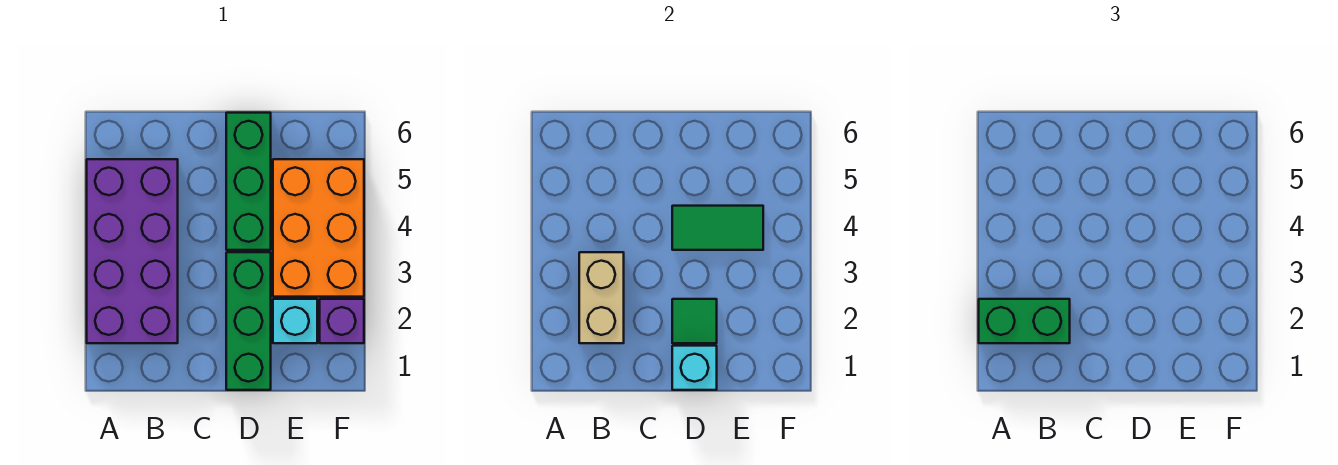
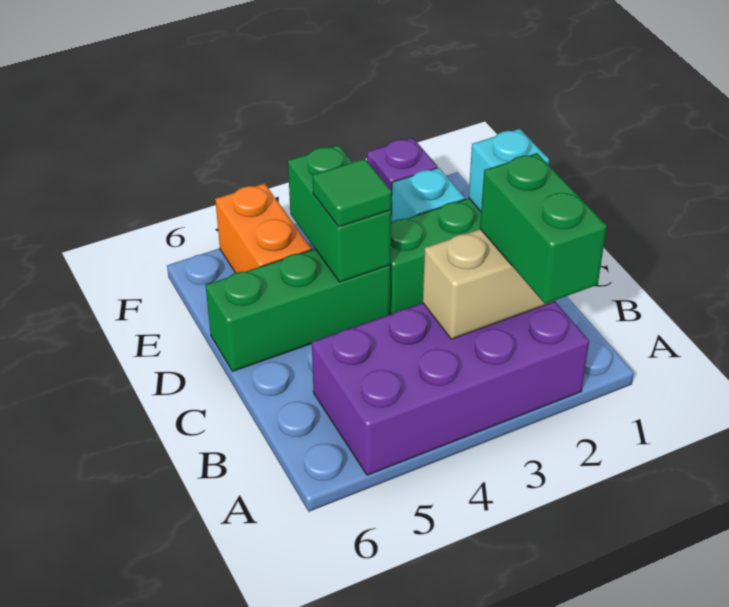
green tile D2 level 2 -> green tile D4 level 3
green tile D4:E4 level 2 -> green brick D4:E4 level 2
orange brick E3:F5 level 1 -> orange brick E5:F5 level 1

